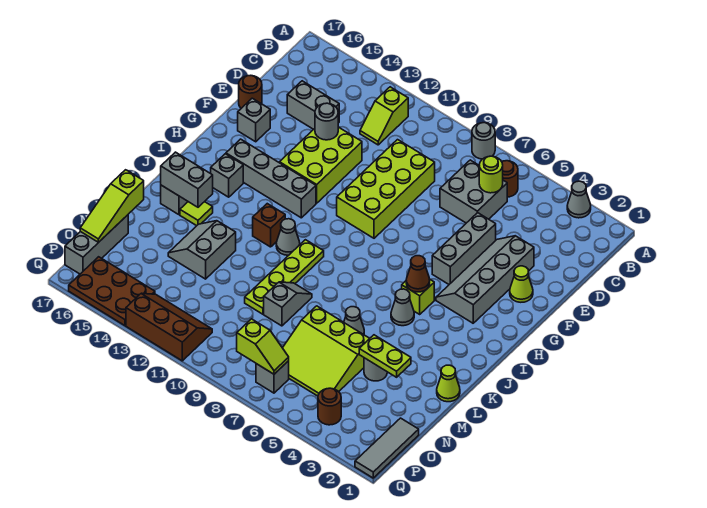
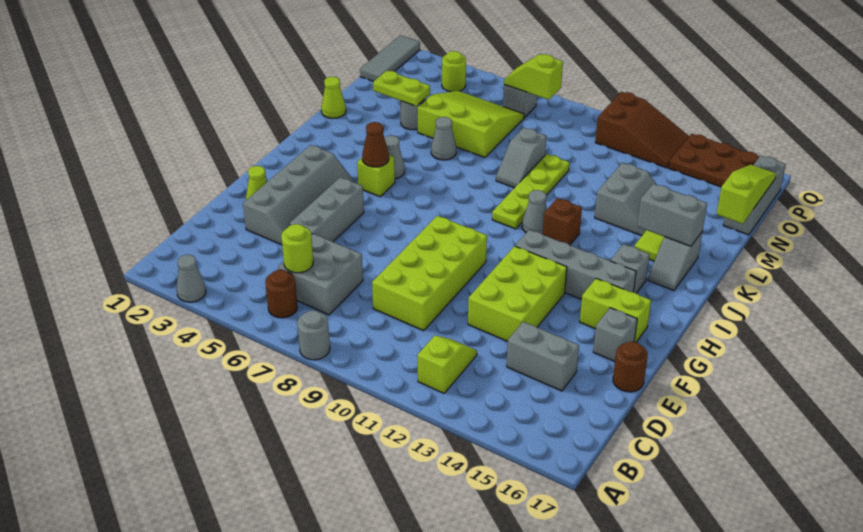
grey round brick E13 level 2 -> none
none -> lime brick G15:G16 level 1
brown round brick P4 level 1 -> lime round brick P4 level 1
brown slope P11:Q13 level 1 top Q -> brown slope P11:Q13 level 1 top 11

